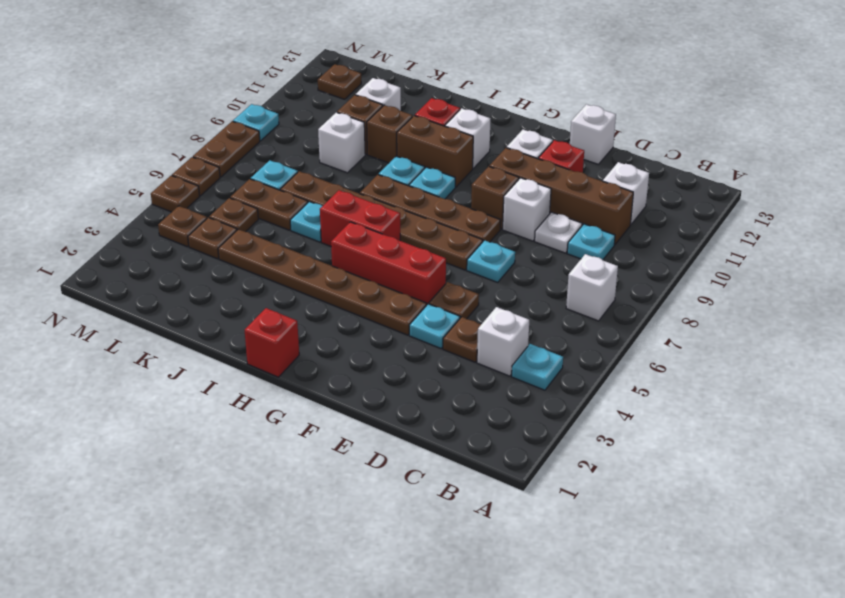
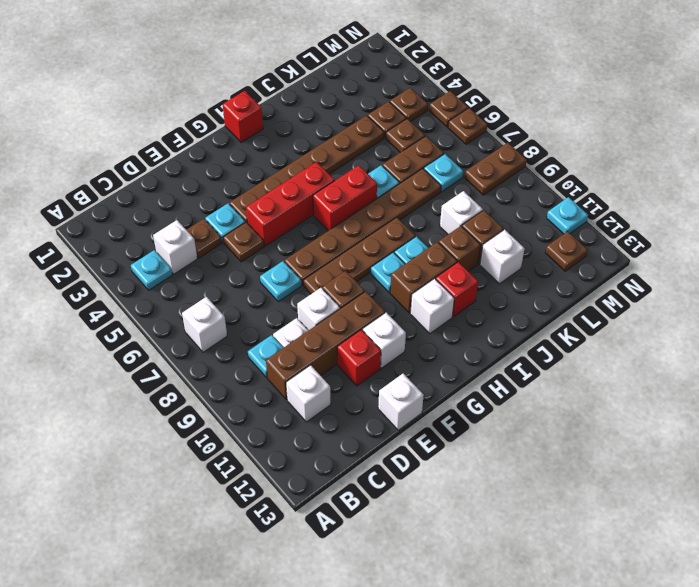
brown plate N7:N8 level 1 -> brown plate M8:N8 level 1
cyan plate N9 level 1 -> cyan plate N11 level 1

